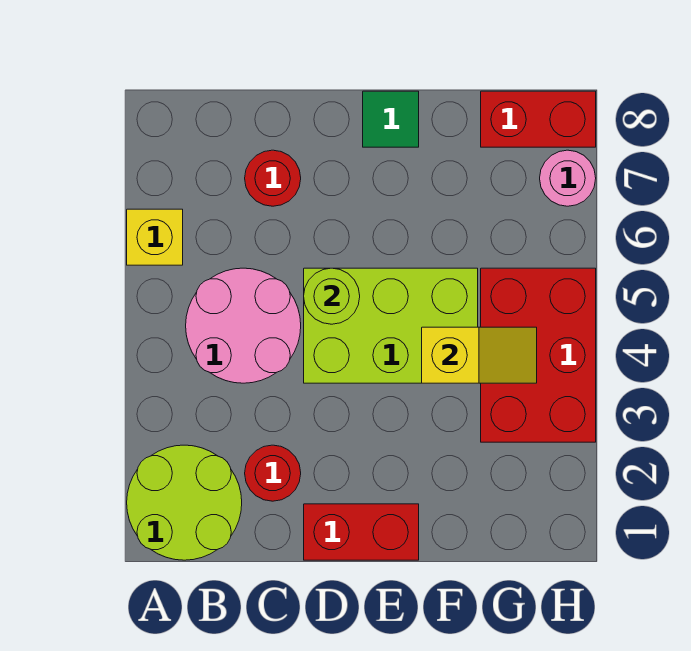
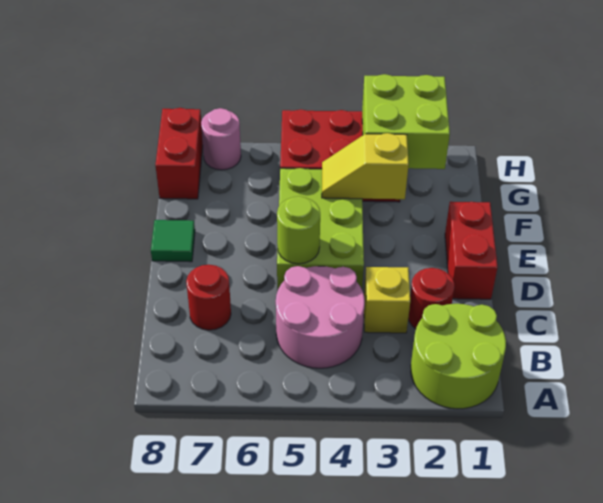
yellow brick A6 level 1 -> yellow brick C3 level 1
yellow slope F4:G4 level 2 top F -> yellow slope F3:F4 level 2 top 3
none -> lime brick G2:H3 level 2

